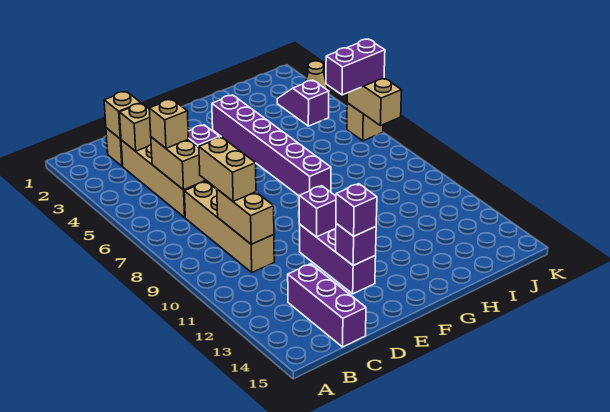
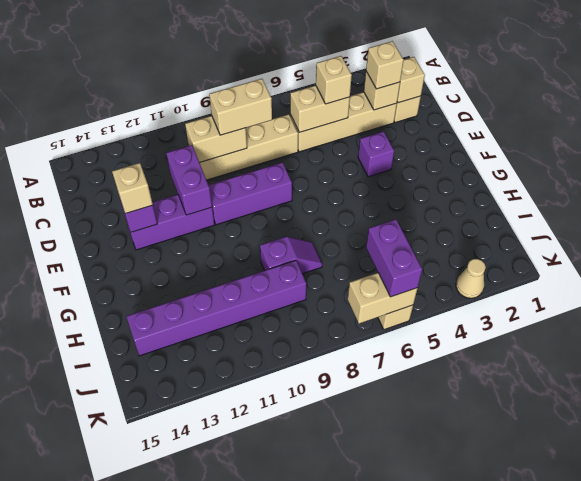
none -> tan brick C3 level 3
purple brick C13:C15 level 1 -> purple brick E8:E10 level 1
purple brick E11 level 2 -> purple brick D11:E11 level 2
purple brick E13 level 3 -> tan brick E13 level 3
purple brick G3:G8 level 1 -> purple brick I9:I14 level 1
purple slope J3:J4 level 1 top 4 -> purple slope H8:H9 level 1 top 9

